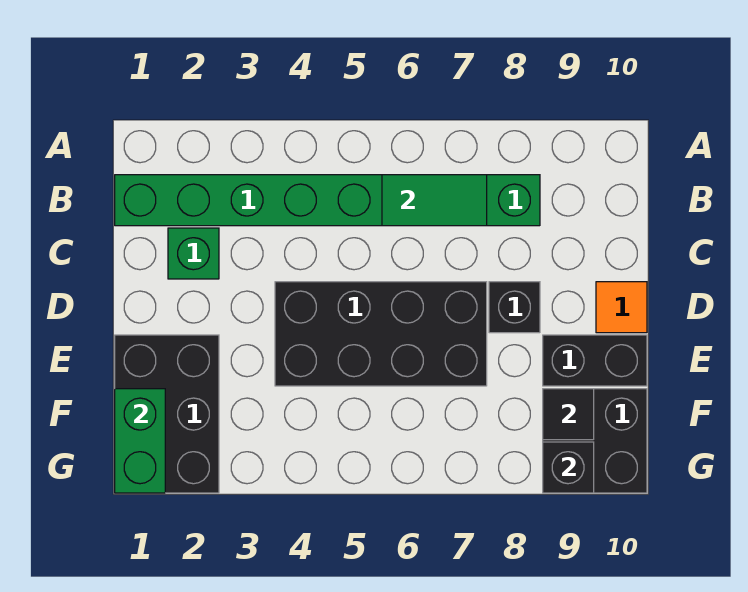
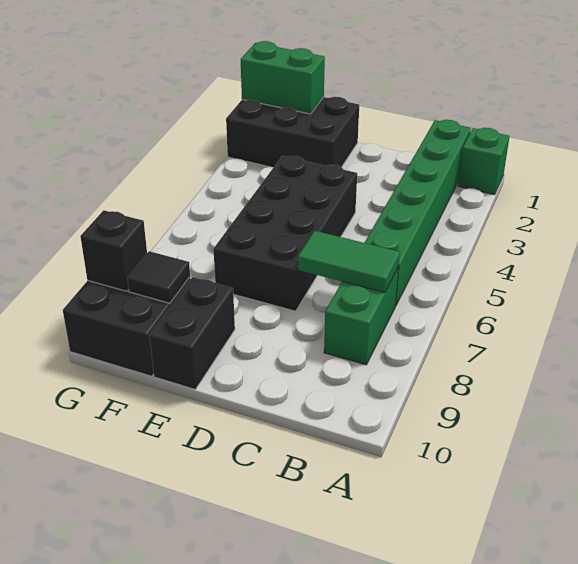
green tile B6:B7 level 2 -> green tile B7:C7 level 2
green brick C2 level 1 -> green brick A1 level 1
black brick D8 level 1 -> none
orange tile D10 level 1 -> none

